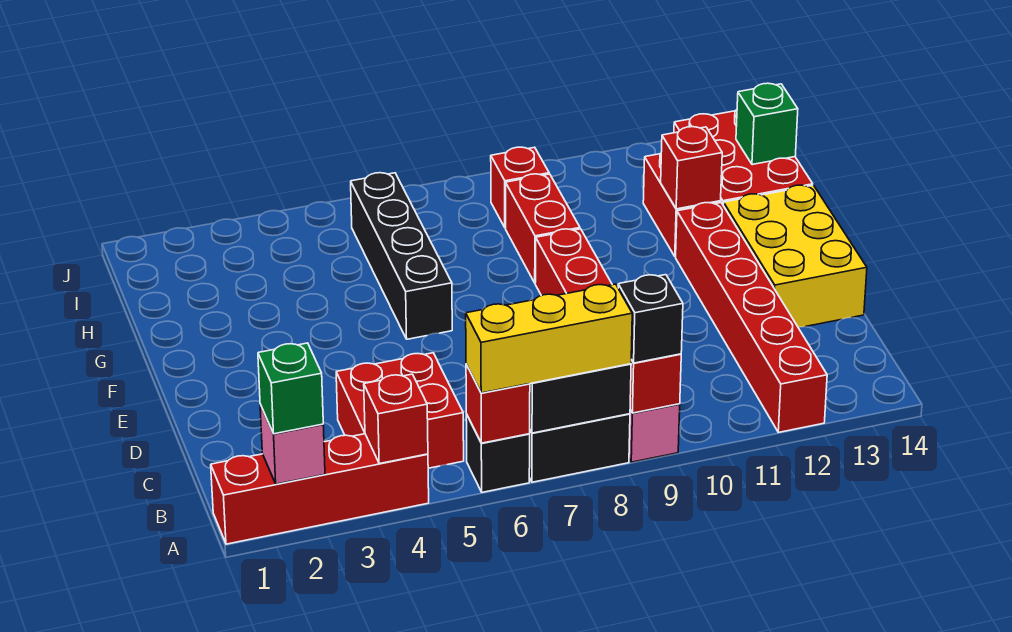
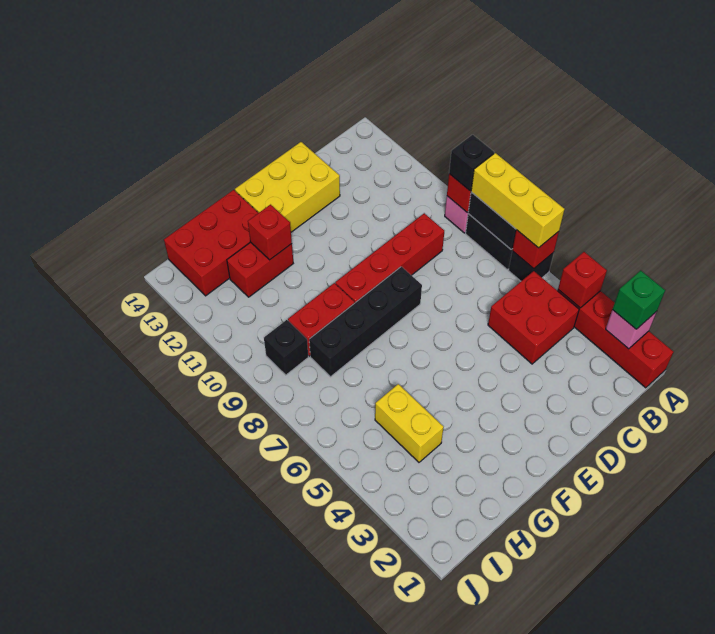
red brick A12:F12 level 1 -> none
black brick F6:I6 level 1 -> black brick E8:H8 level 1
none -> yellow brick H4:H5 level 1
green brick H14 level 2 -> none
red brick I9 level 1 -> black brick I9 level 1

